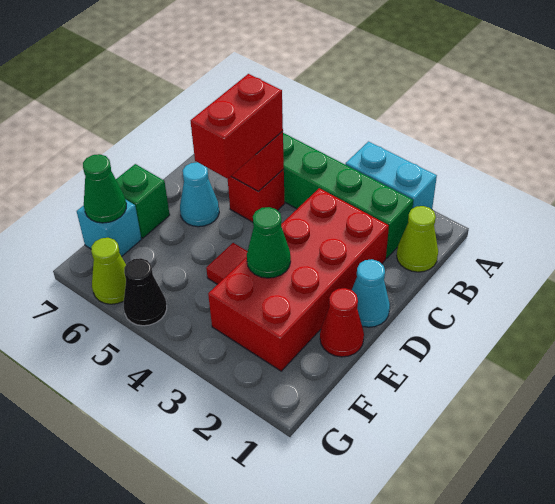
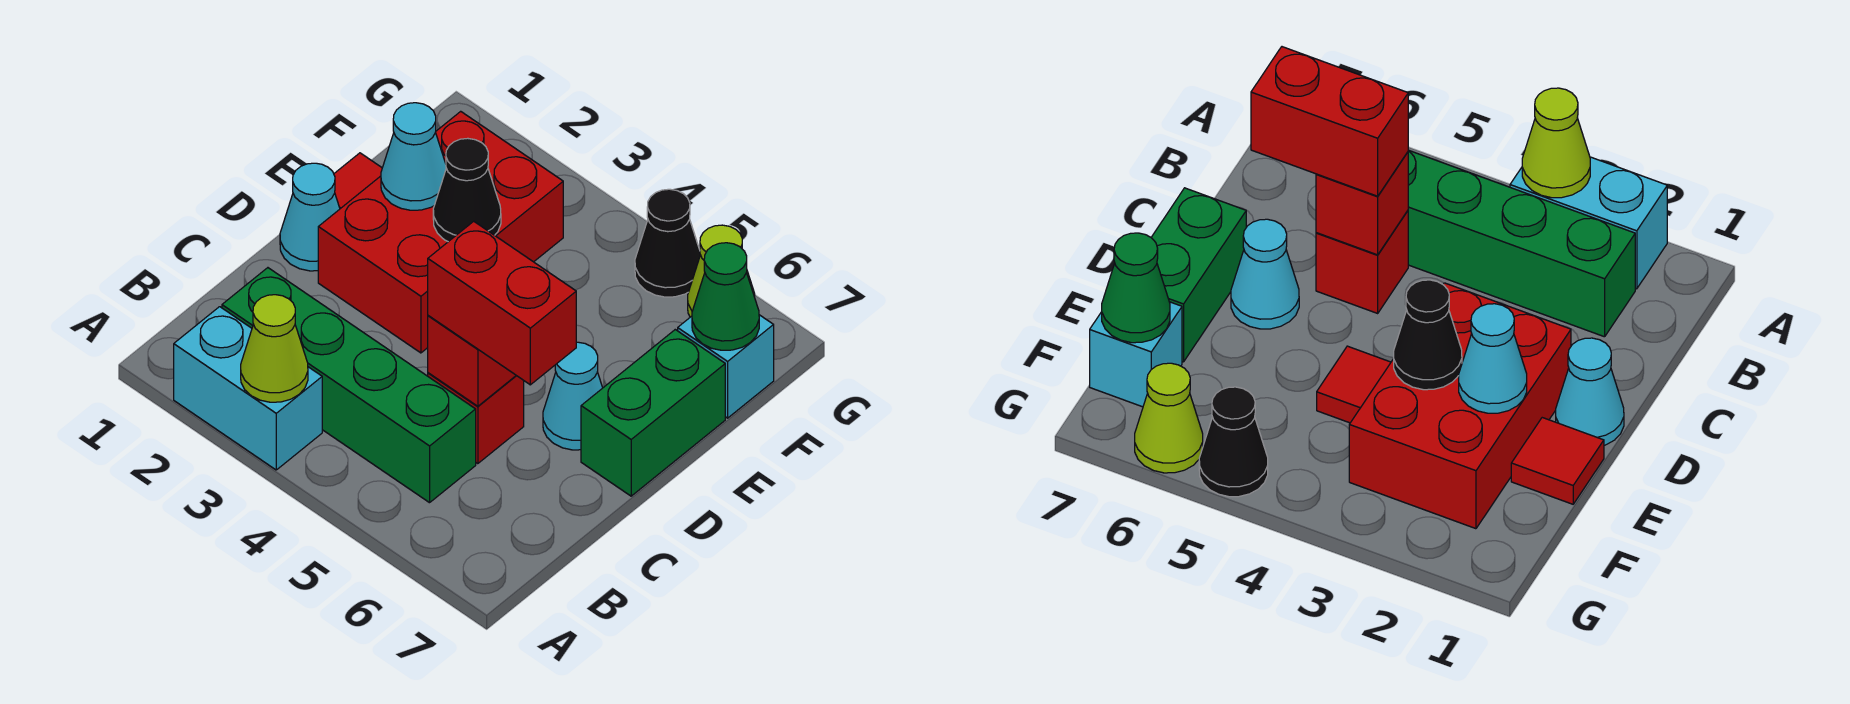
lime cone B1 level 1 -> lime cone A3 level 2
red brick C2:F3 level 1 -> red brick D2:F3 level 1
red brick C5:D5 level 3 -> red brick C5:C6 level 3
red cone E1 level 1 -> red tile E1 level 1
none -> cyan cone E2 level 2
green cone E3 level 2 -> black cone E3 level 2
green brick E7 level 1 -> green brick D7:E7 level 1

